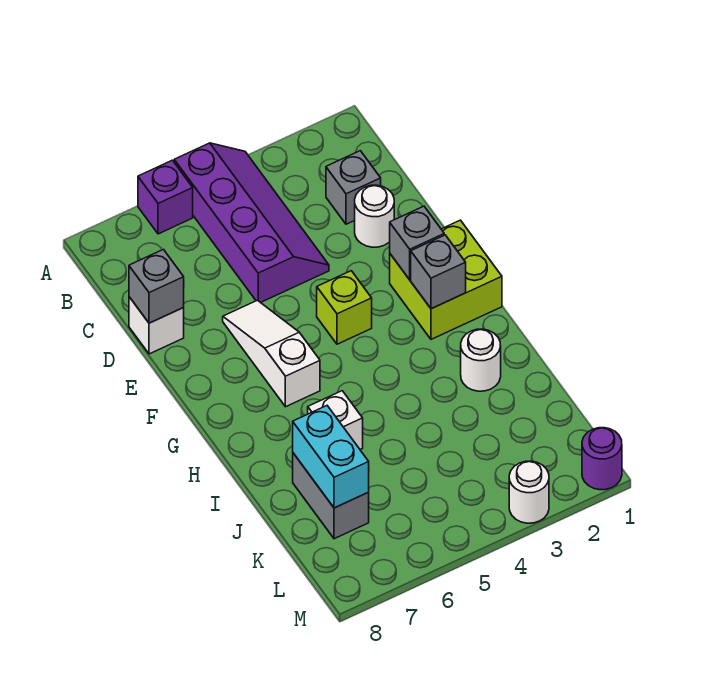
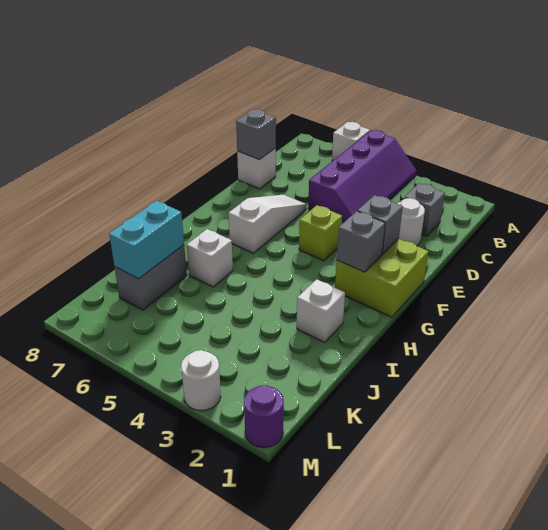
purple brick A6 level 1 -> white brick A6 level 1
white round brick I2 level 1 -> white brick I2 level 1

